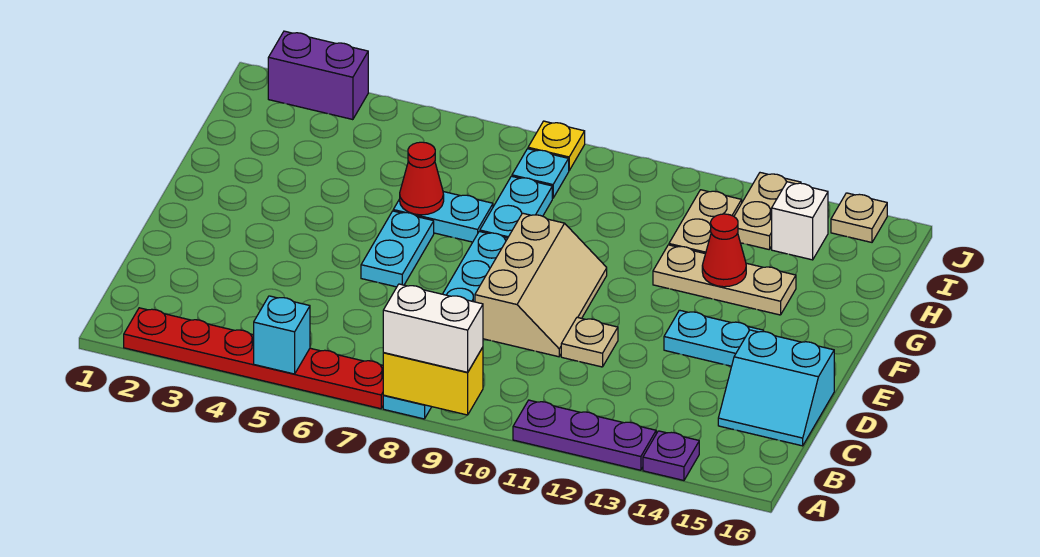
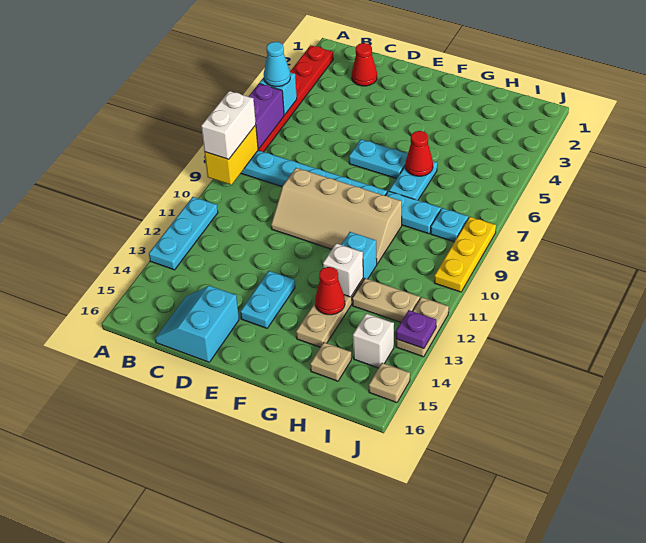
none -> cyan cone A5 level 3
purple plate A11:A13 level 1 -> cyan plate A11:A13 level 1
purple plate A14 level 1 -> purple plate J13 level 2
none -> red cone C2 level 1
tan slope D9:F10 level 1 top 9 -> tan slope D9:G10 level 1 top 9
tan plate D11 level 1 -> tan plate H15 level 1
none -> cyan brick G11 level 1
none -> white brick G12 level 2
tan plate I13:J13 level 1 -> tan plate J12:J13 level 1
purple brick J2:J3 level 1 -> purple brick A6:A7 level 2
yellow plate J8 level 1 -> yellow plate J8:J10 level 1

